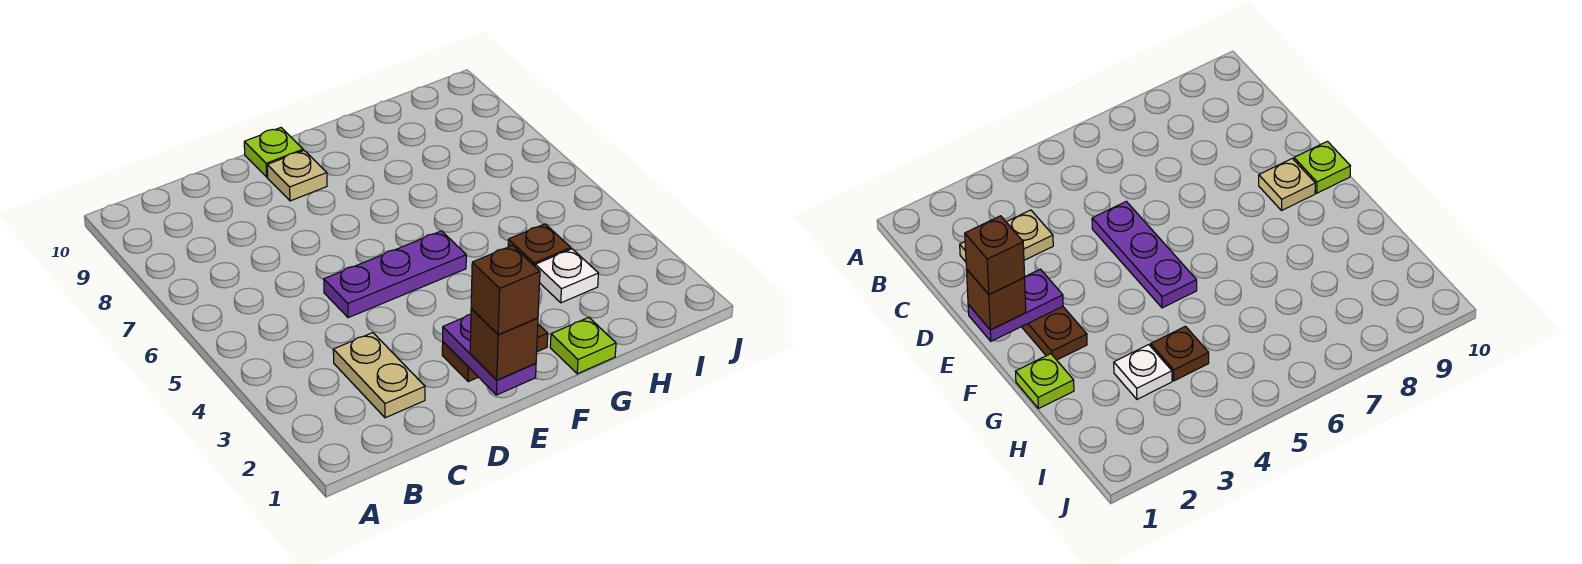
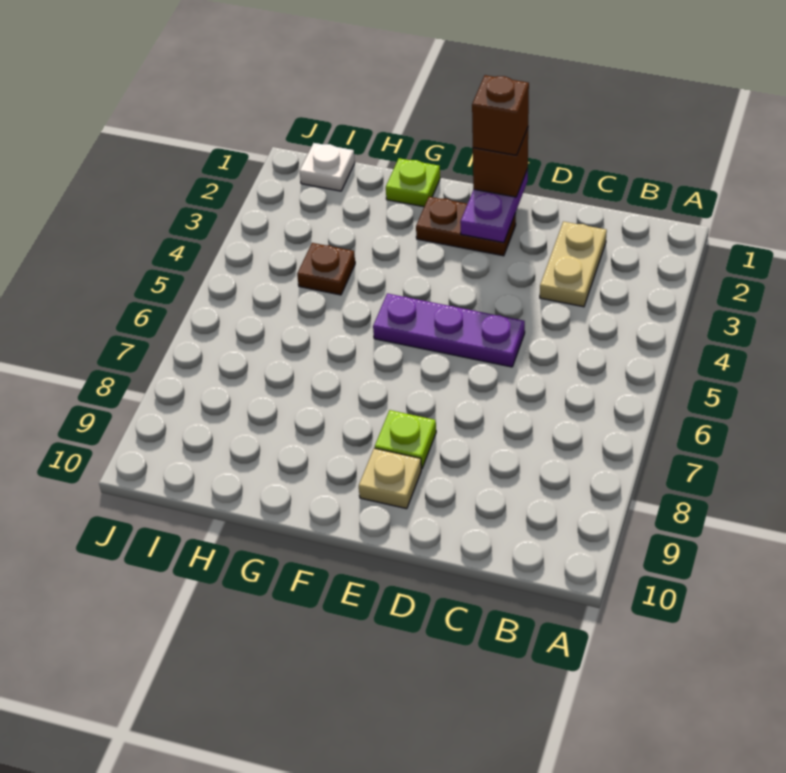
lime plate E10 level 1 -> lime plate E8 level 1
white plate H3 level 1 -> white plate I1 level 1

